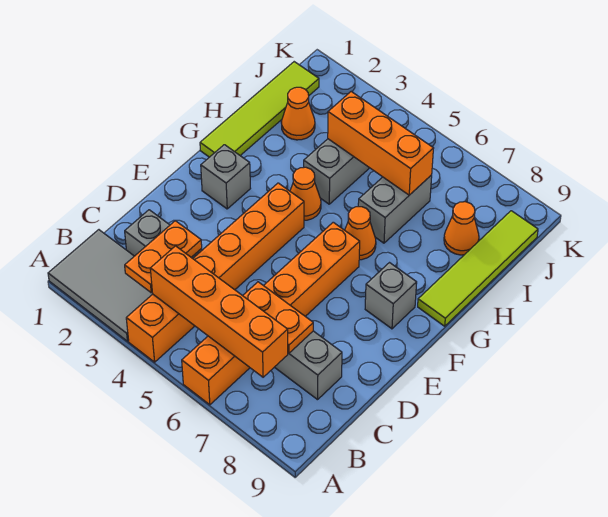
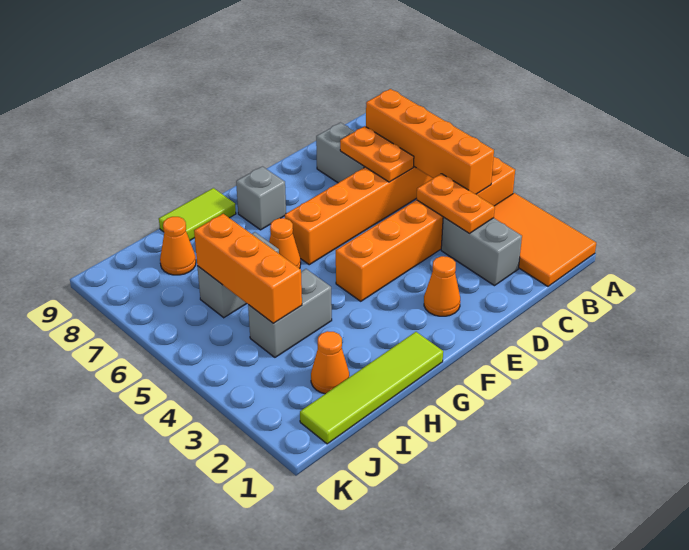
grey tile A1:B3 level 1 -> orange tile A1:B3 level 1
orange plate B3:C3 level 2 -> orange plate C3:C4 level 2
grey brick F2 level 1 -> none
orange cone G4 level 1 -> orange cone E2 level 1
lime tile G9:J9 level 1 -> lime tile G9:H9 level 1

